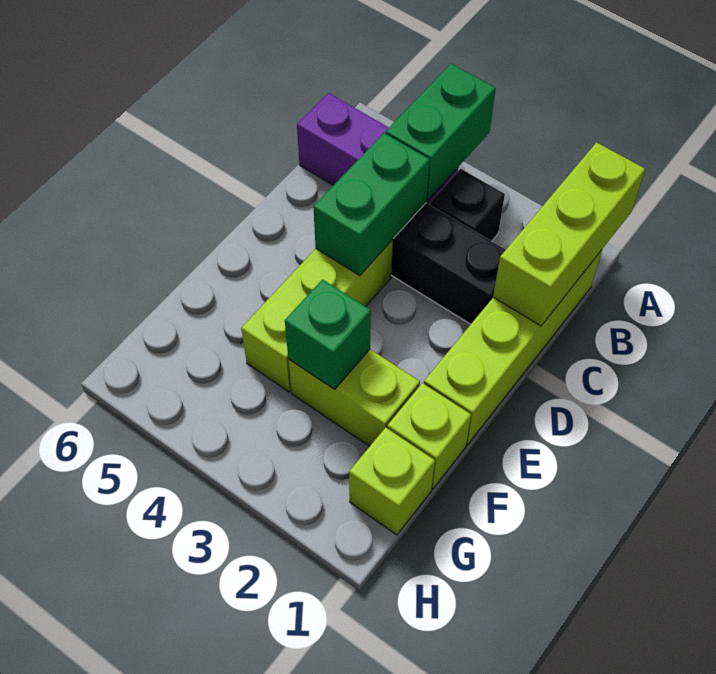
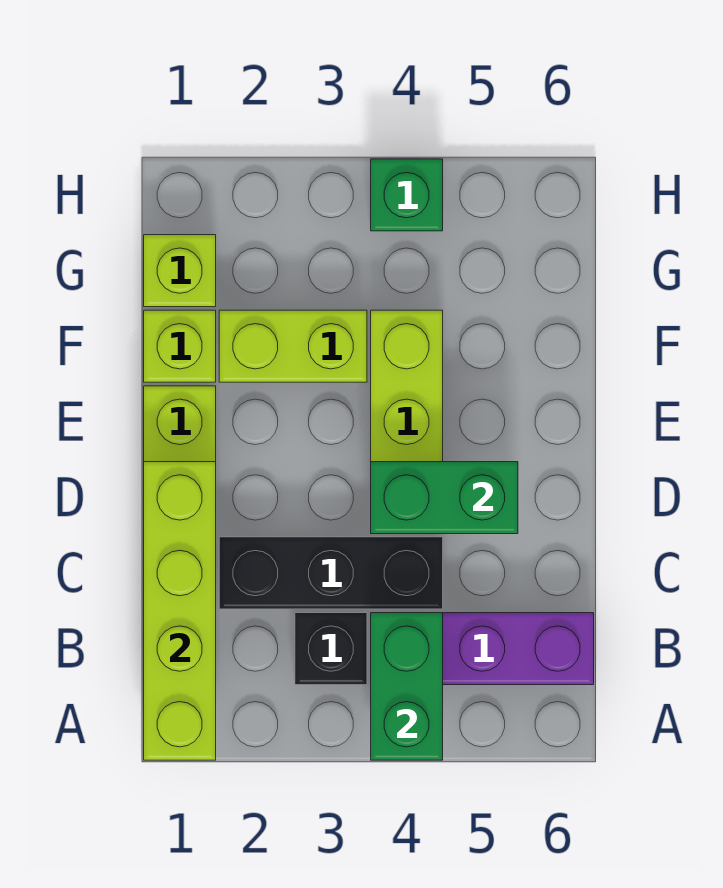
lime brick A1:C1 level 2 -> lime brick A1:D1 level 2
green brick C4:D4 level 2 -> green brick D4:D5 level 2
green brick F3 level 2 -> green brick H4 level 1

